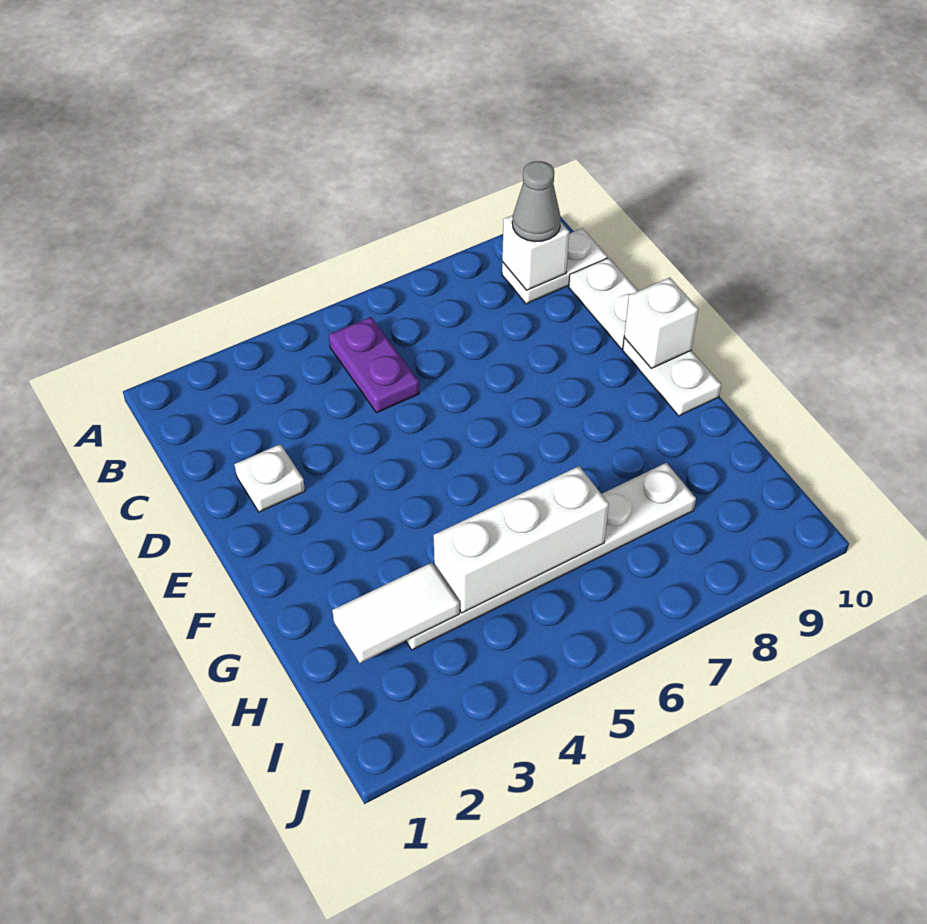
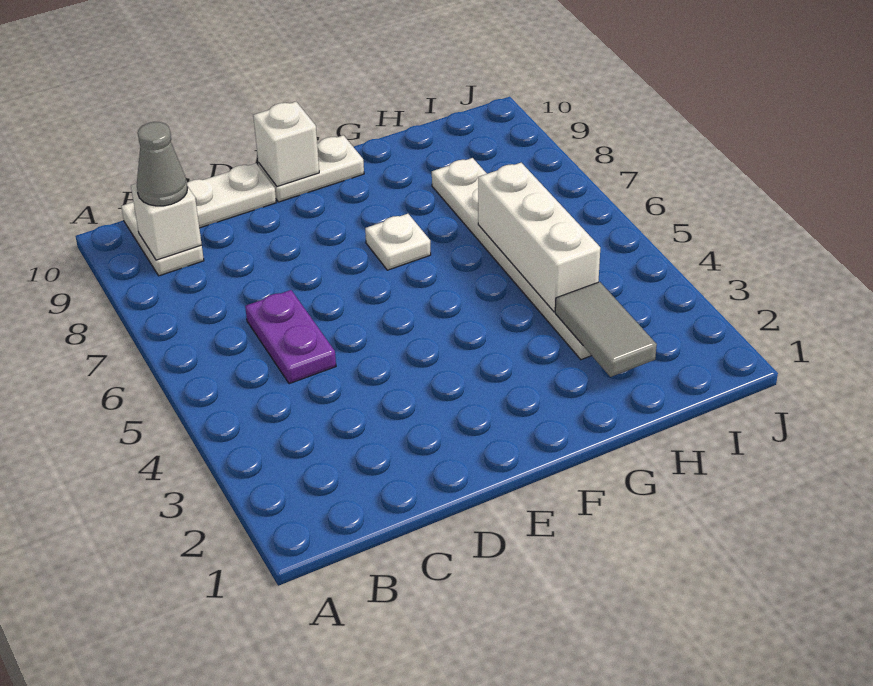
purple plate B5:C5 level 1 -> purple plate C5:C6 level 1
white plate D2 level 1 -> white plate F7 level 1
white tile H2:H3 level 2 -> grey tile H2:H3 level 2

